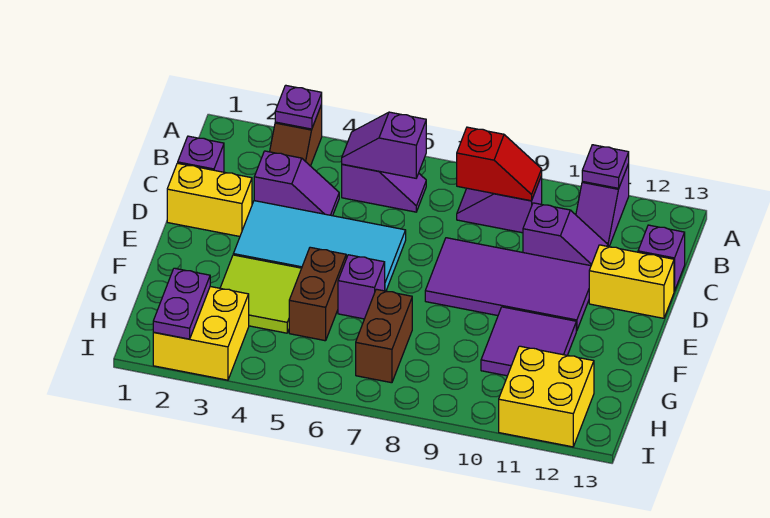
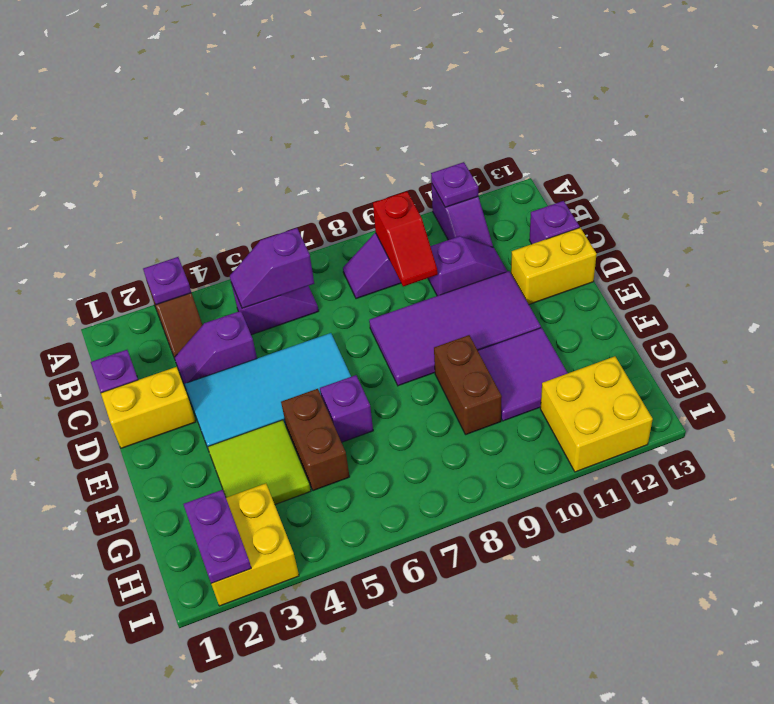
red slope B8:B9 level 2 top 8 -> red slope B9:C9 level 2 top B
purple slope C3:C4 level 1 top 3 -> purple slope C3:C4 level 1 top 4
brown brick G7:H7 level 1 -> brown brick F9:G9 level 1

